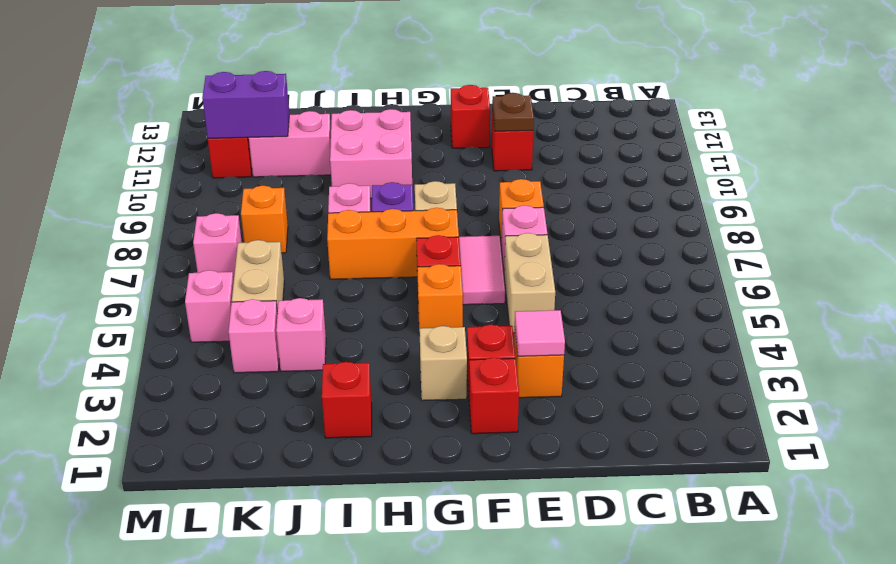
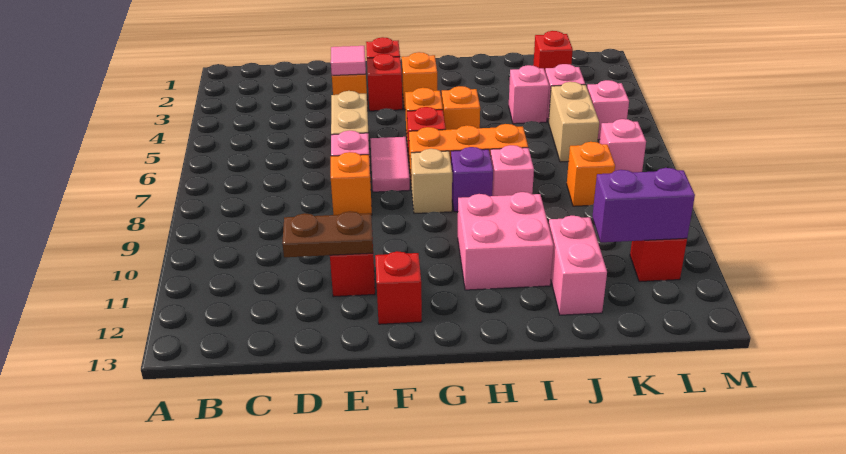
brown plate E11 level 2 -> brown plate D11:E11 level 2
tan brick G3 level 1 -> orange brick G3 level 1
none -> orange brick H5 level 1
red brick I2 level 1 -> red brick K2 level 1
pink brick J11:K11 level 1 -> pink brick J11:J12 level 1

